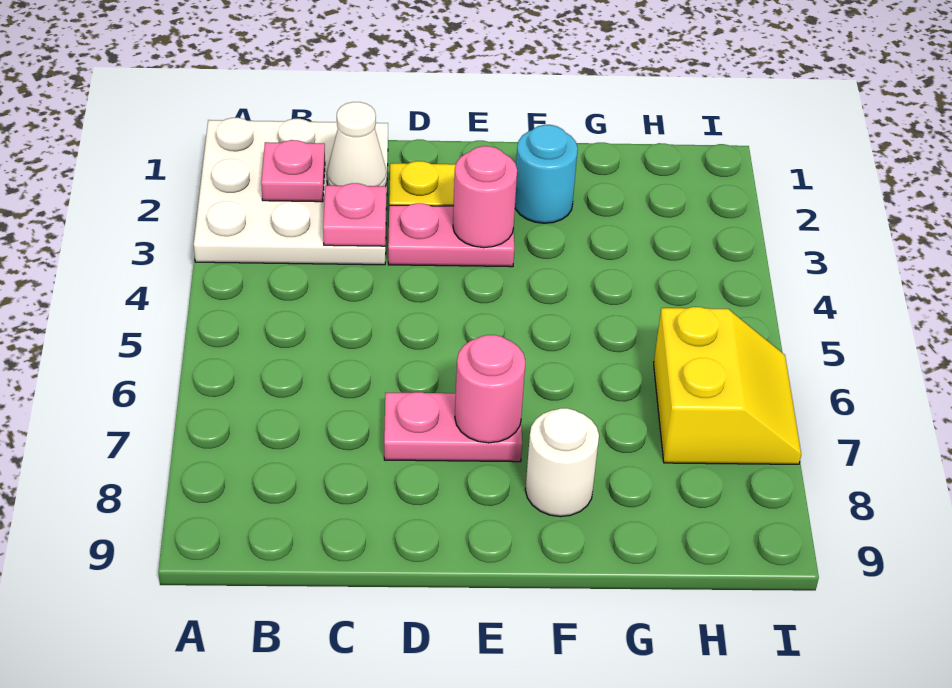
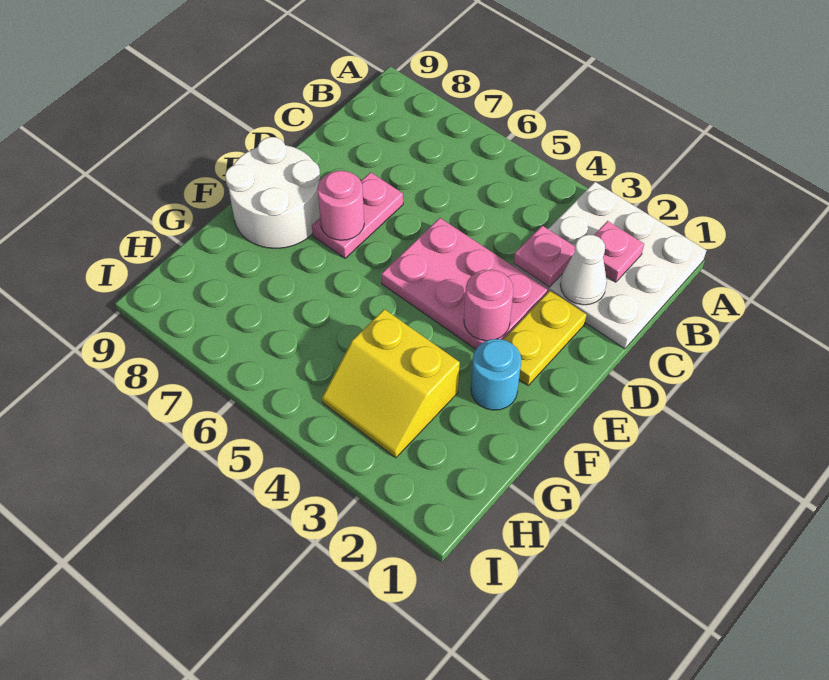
pink plate D3:E3 level 1 -> pink plate D3:E5 level 1
white round brick F8 level 1 -> white round brick E8:F9 level 1
yellow slope H6:I7 level 1 top H -> yellow slope G3:H4 level 1 top G

